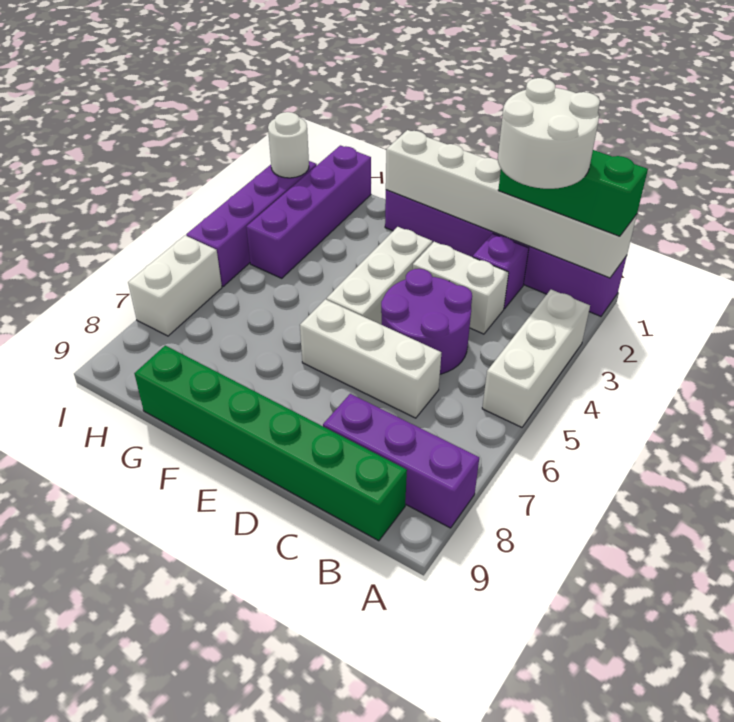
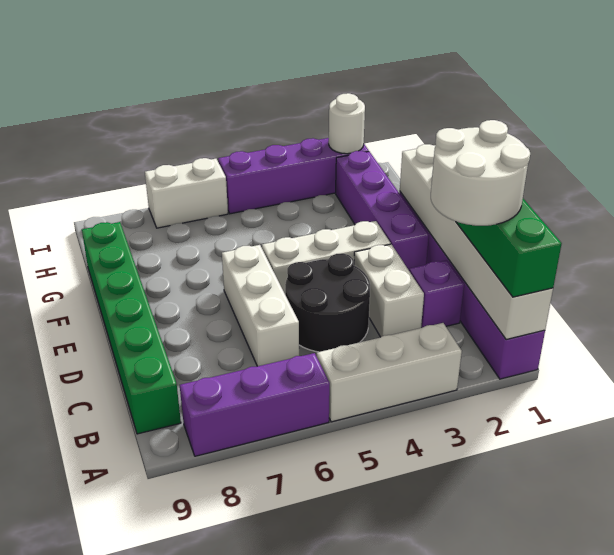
purple brick A8:C8 level 1 -> purple brick A6:A8 level 1
purple round brick C4:D5 level 1 -> black round brick C4:D5 level 1
purple brick H1:H4 level 1 -> purple brick E2:H2 level 1

